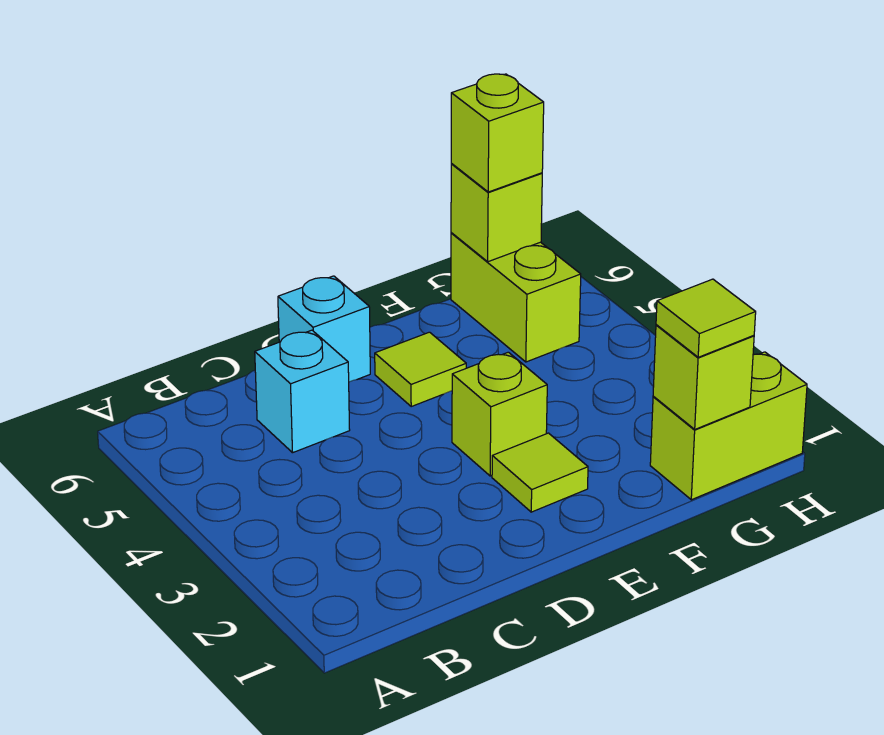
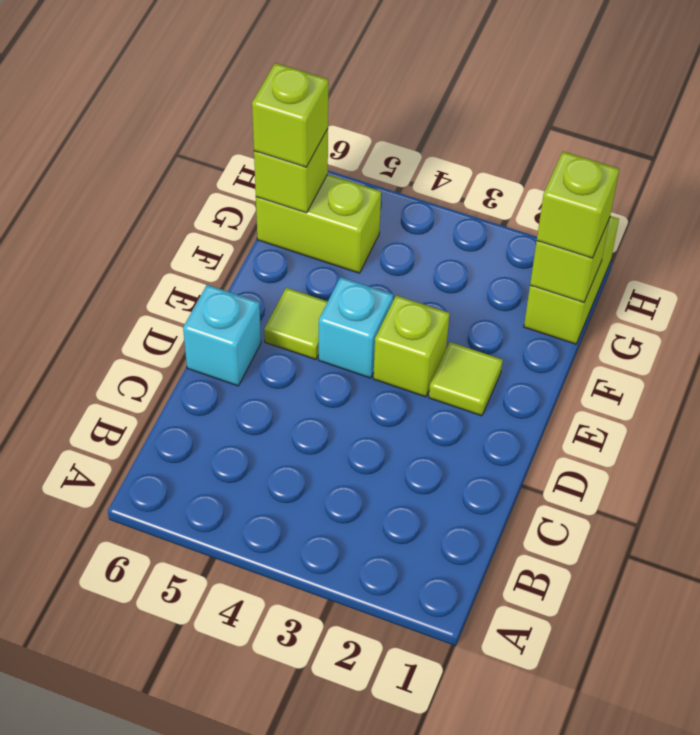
cyan brick C5 level 1 -> cyan brick E4 level 1
lime tile G1 level 3 -> lime brick G1 level 3

